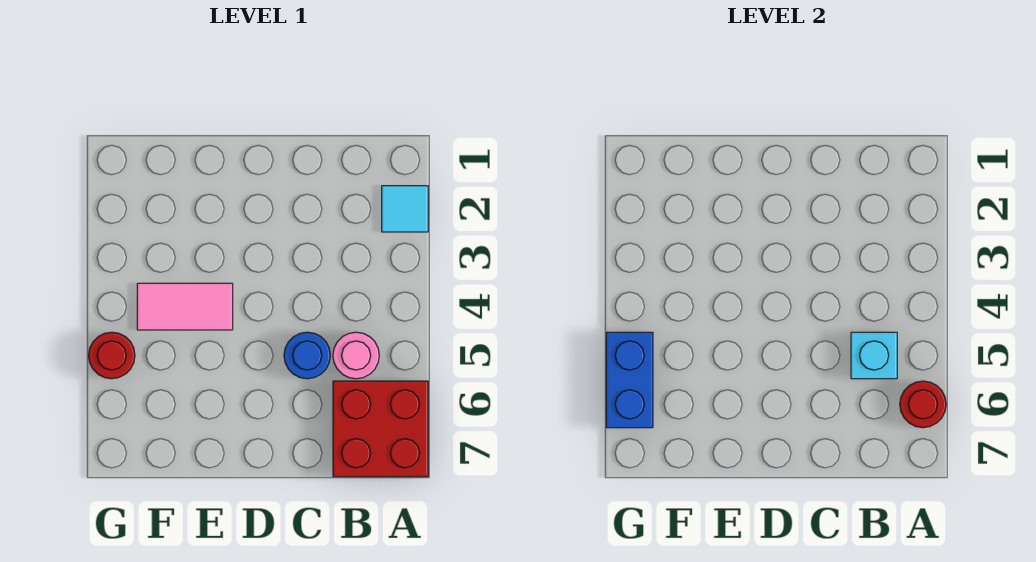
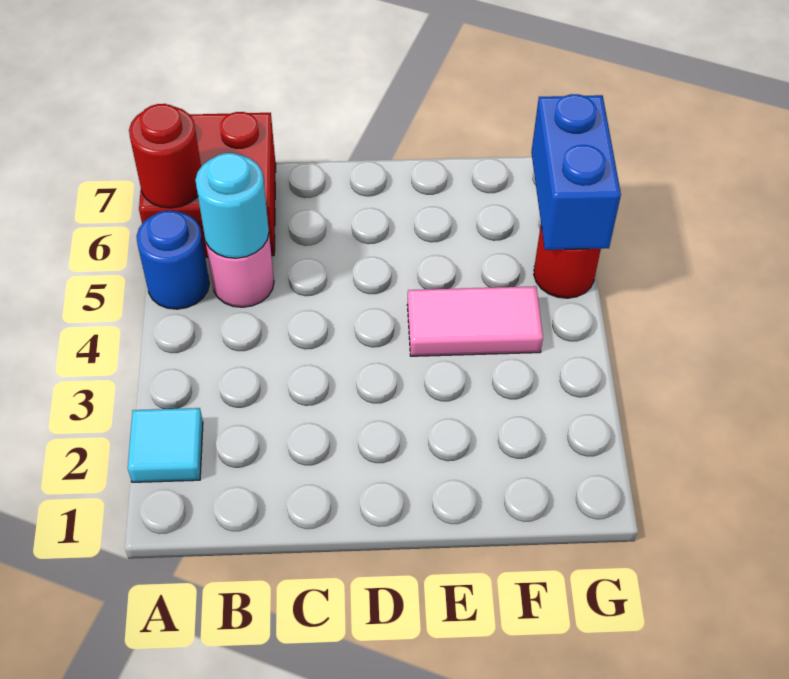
cyan brick B5 level 2 -> cyan round brick B5 level 2
blue round brick C5 level 1 -> blue round brick A5 level 1

